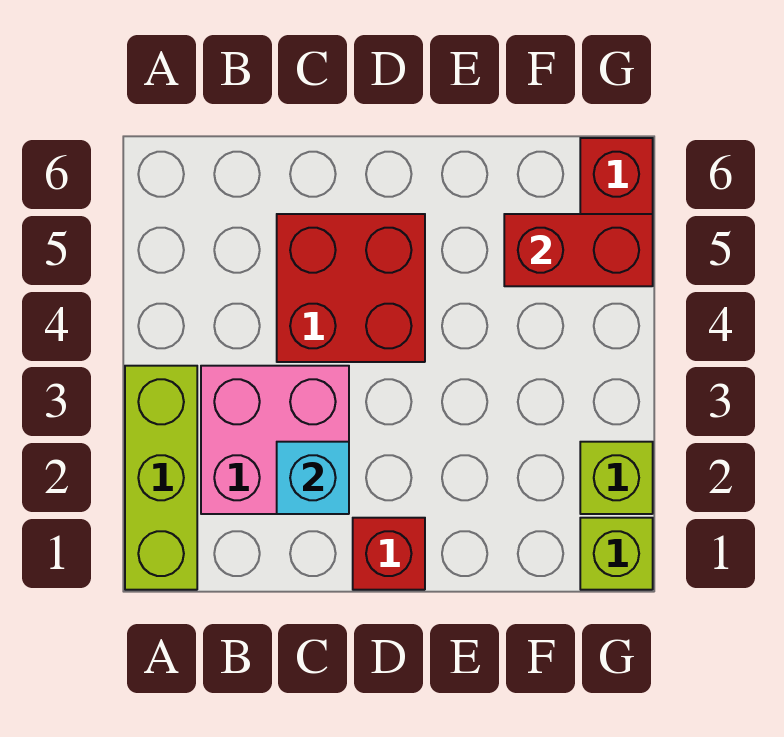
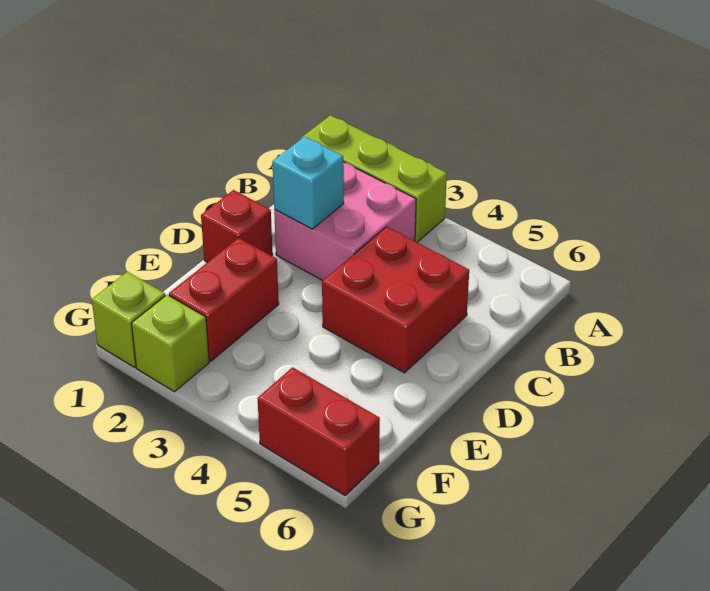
red brick F5:G5 level 2 -> red brick E2:F2 level 1

